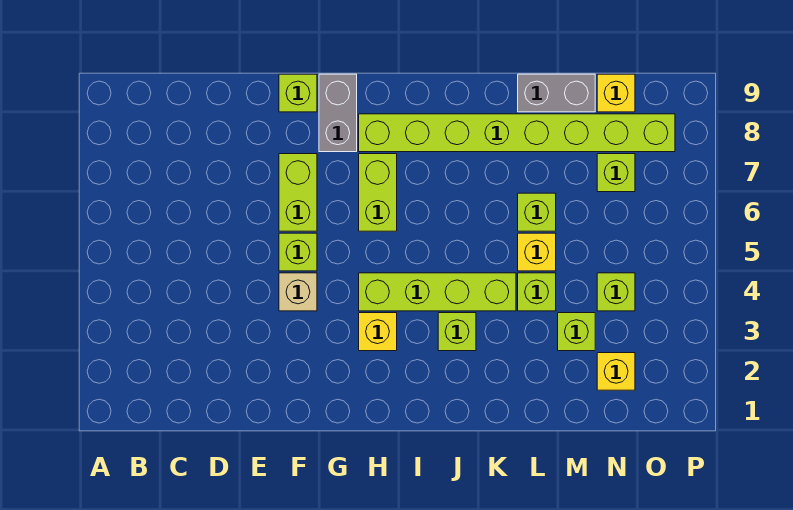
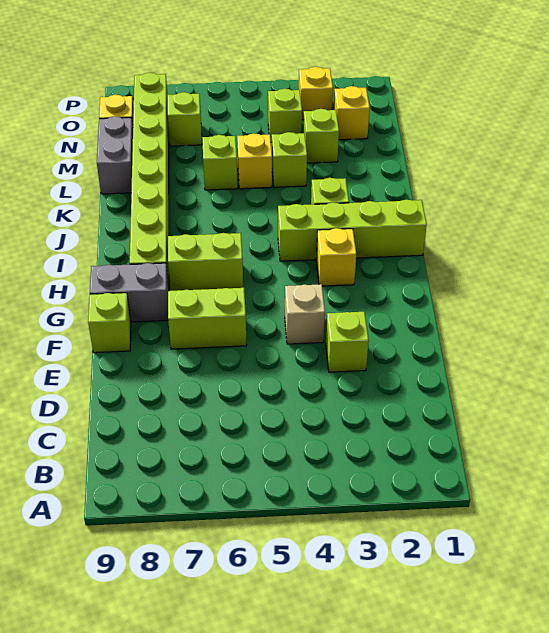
lime brick F5 level 1 -> lime brick E3 level 1
lime brick H4:K4 level 1 -> lime brick I1:I4 level 1
none -> yellow brick O3 level 1

